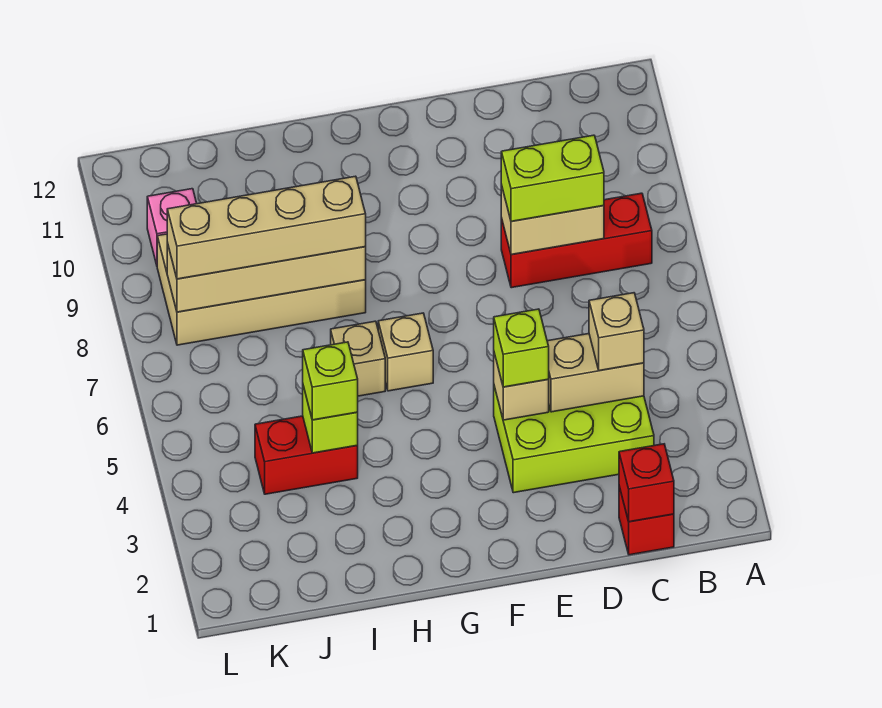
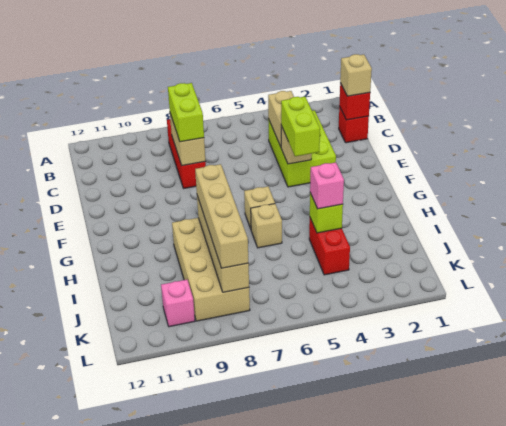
tan brick C4 level 3 -> tan brick C1 level 3
lime brick E4 level 3 -> lime brick E4:F4 level 3
lime brick I4 level 3 -> pink brick I4 level 3

